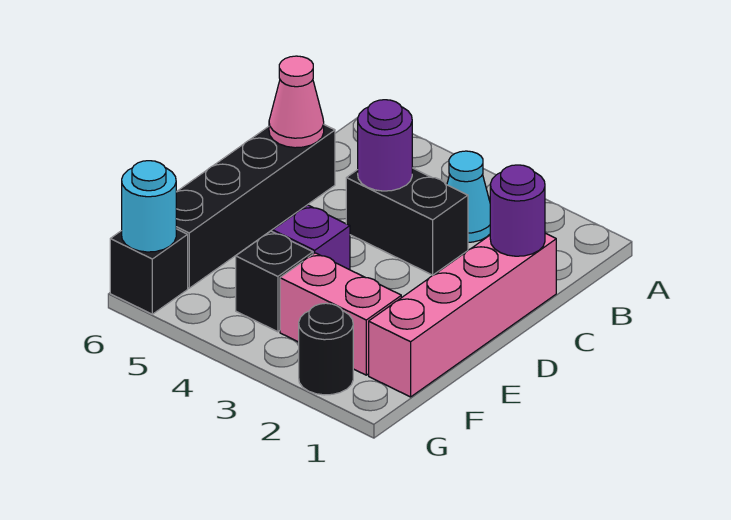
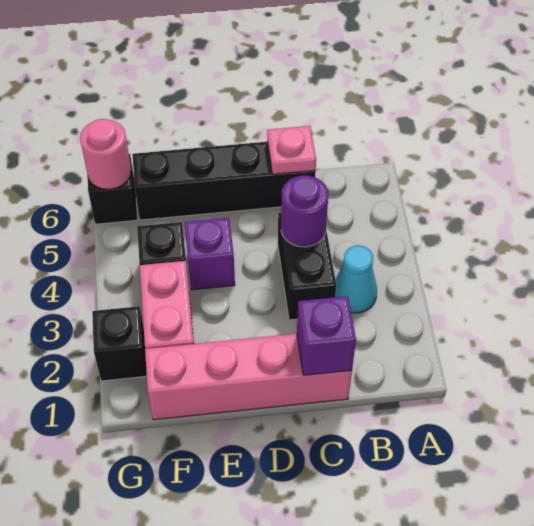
purple round brick C1 level 2 -> purple brick C1 level 2
pink cone C6 level 2 -> pink plate C6 level 2
black round brick G2 level 1 -> black brick G2 level 1
cyan round brick G6 level 2 -> pink round brick G6 level 2

